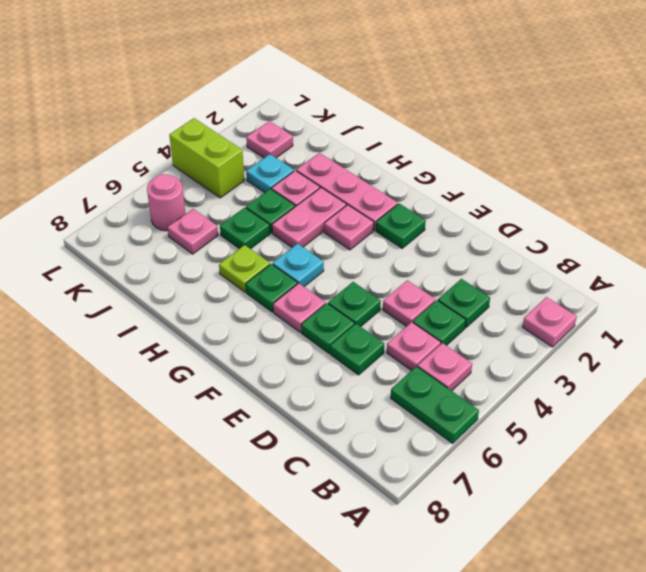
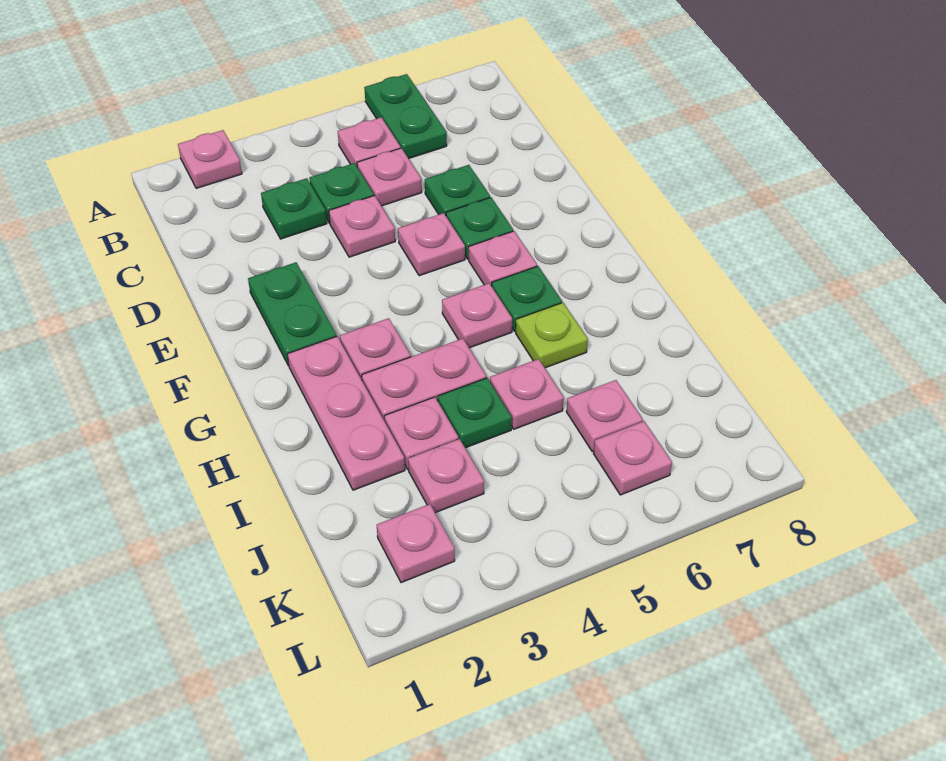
green plate E5 level 1 -> pink plate E5 level 1
green plate F2 level 1 -> green plate E2:F2 level 1
cyan plate G5 level 1 -> pink plate G5 level 1
green plate I5 level 1 -> pink plate I5 level 1
cyan plate J3 level 1 -> pink plate J3 level 1
lime brick K4:L4 level 1 -> none
pink round brick K6 level 1 -> pink plate K6 level 1

